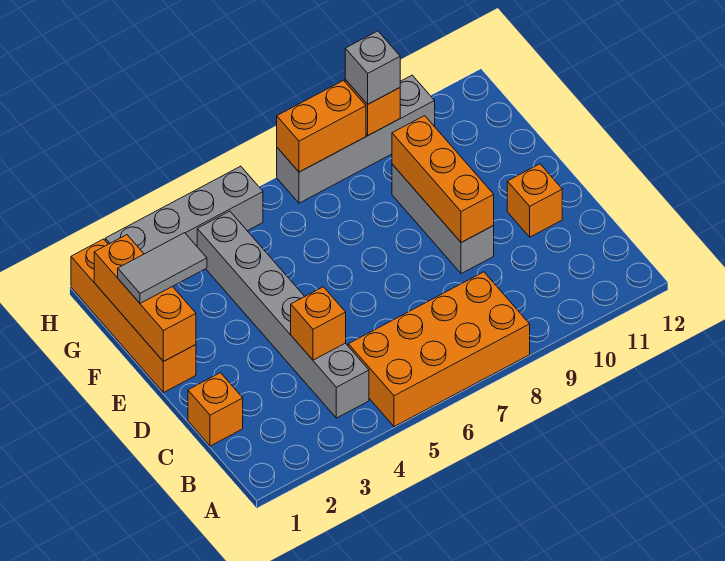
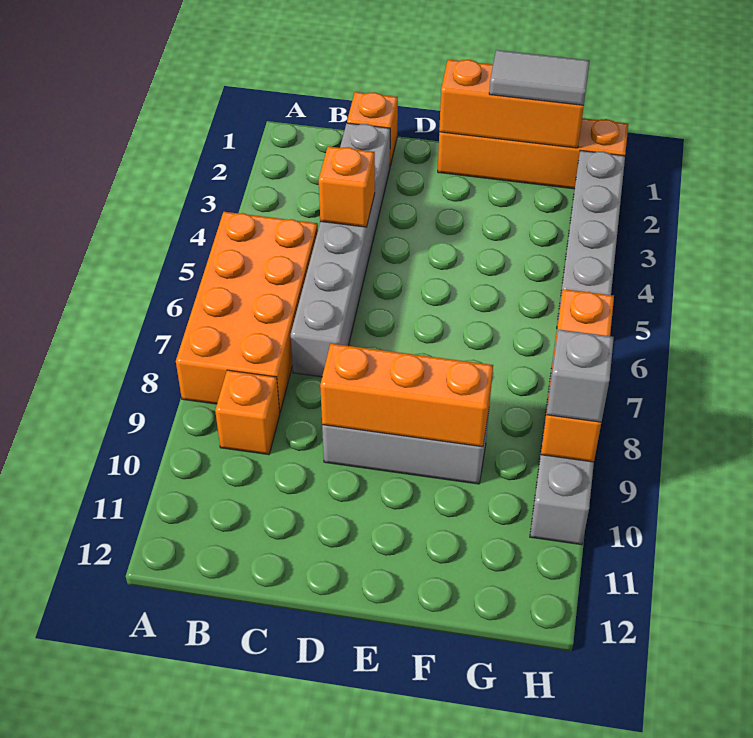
grey brick B4:G4 level 1 -> grey brick C2:C7 level 1
orange brick D11 level 1 -> orange brick B9 level 1
grey tile F1:F2 level 3 -> grey tile F1:G1 level 3

